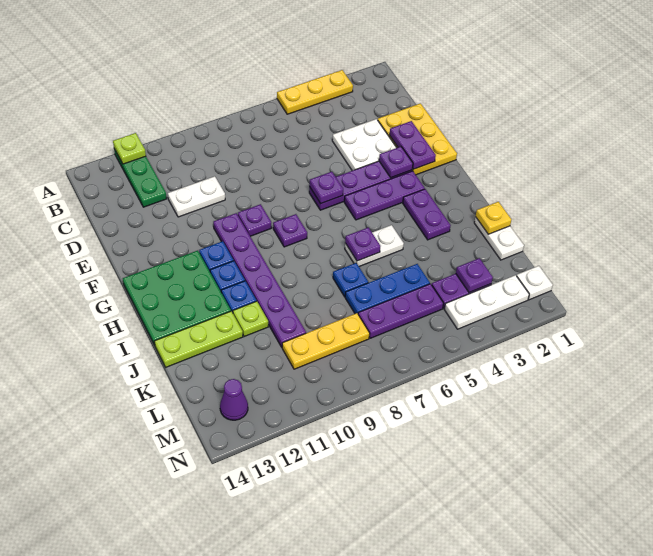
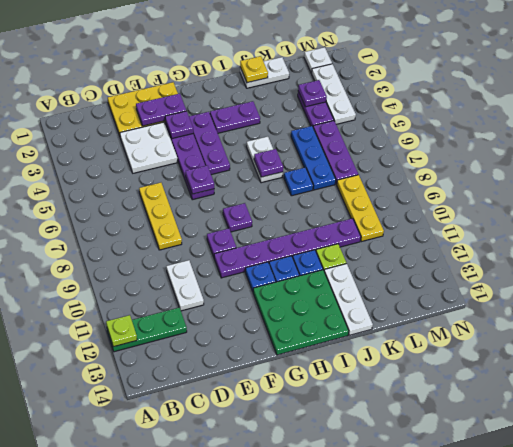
yellow plate A3:A5 level 1 -> yellow plate D6:D8 level 1
lime plate J12:J14 level 1 -> white plate J12:J14 level 1
purple cone M13 level 1 -> none

